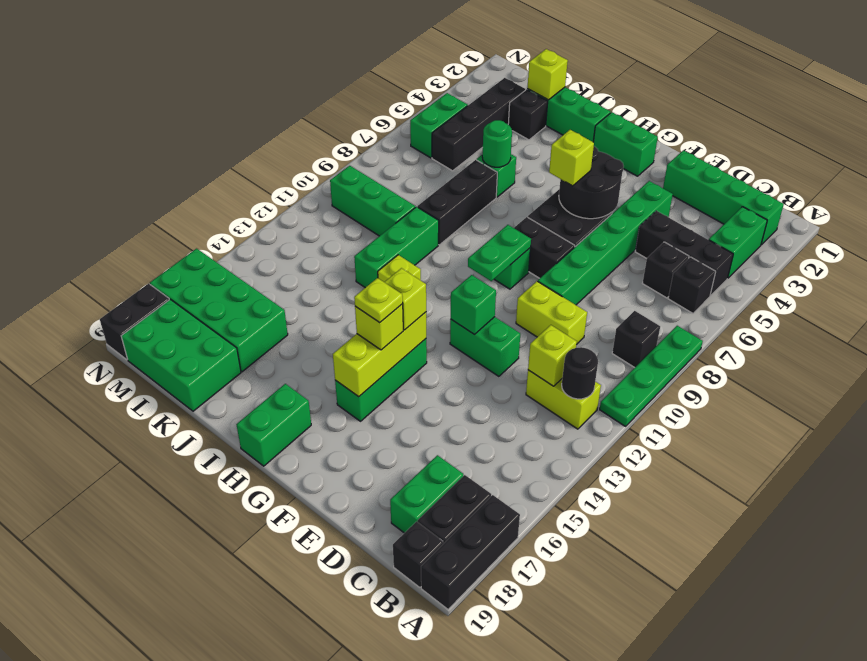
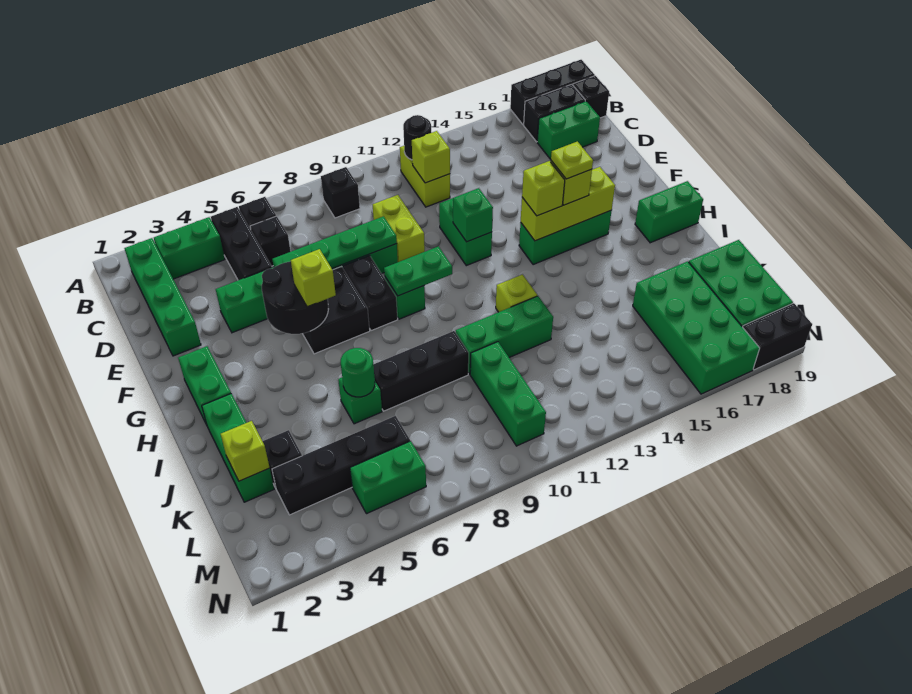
green plate A8:A11 level 1 -> green plate E6:E9 level 2

